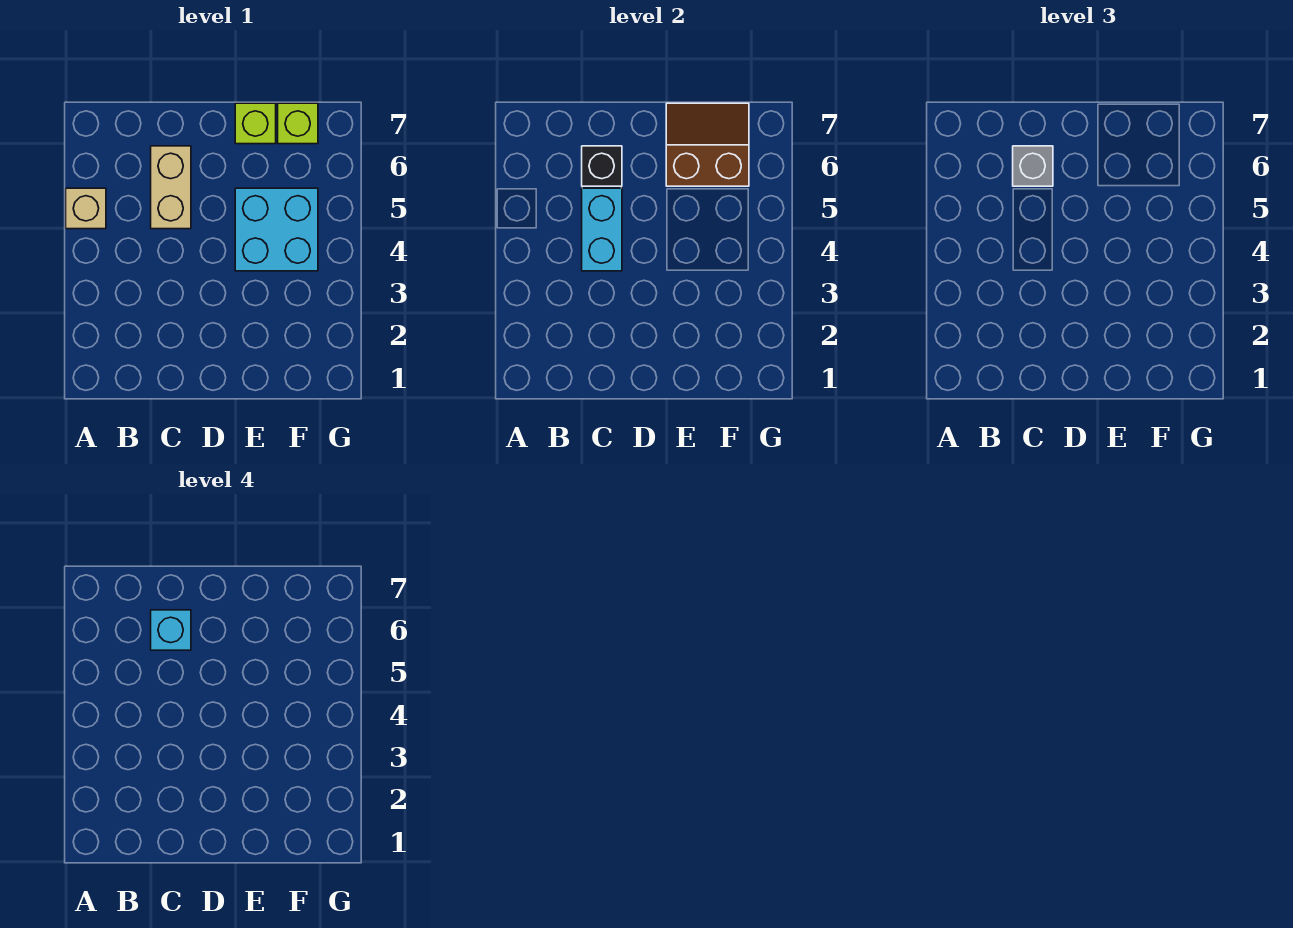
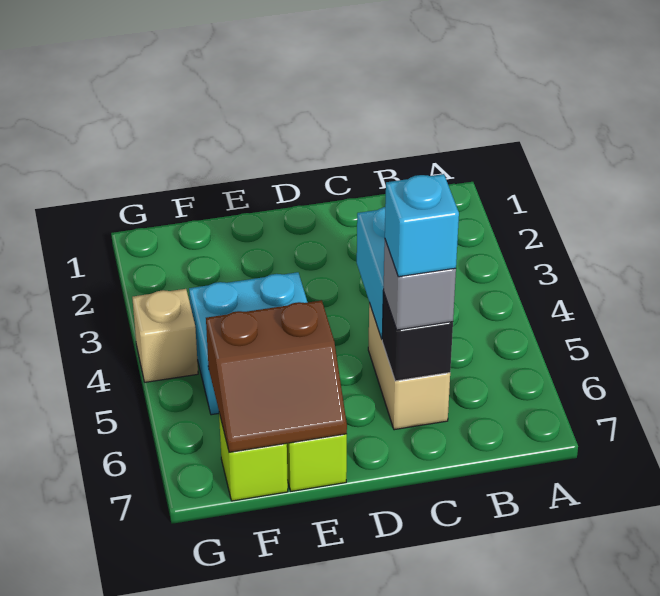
tan brick A5 level 1 -> tan brick G4 level 1

